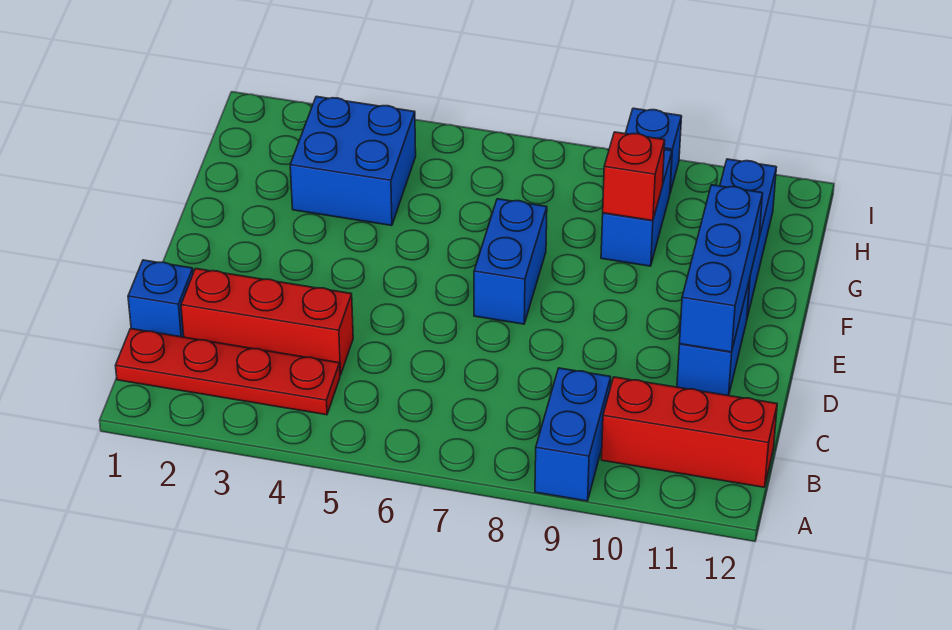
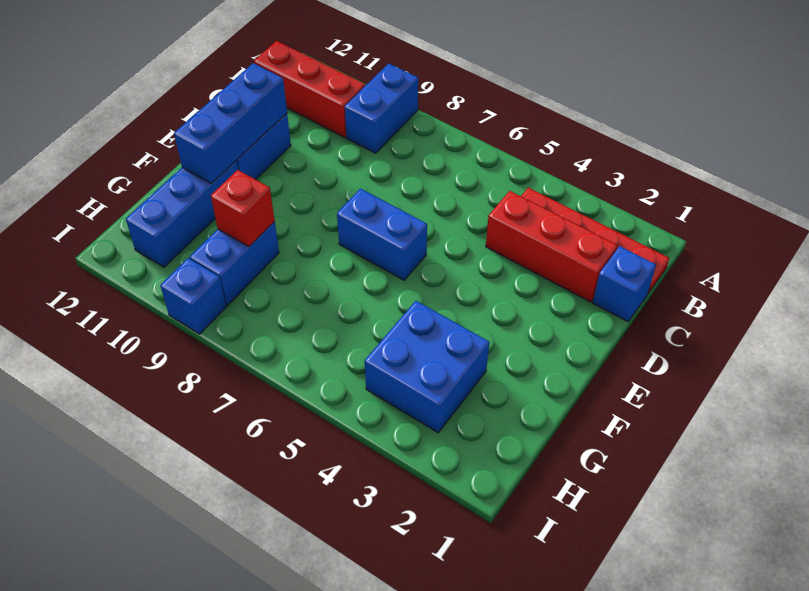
blue brick E7:F7 level 1 -> blue brick E6:E7 level 1

